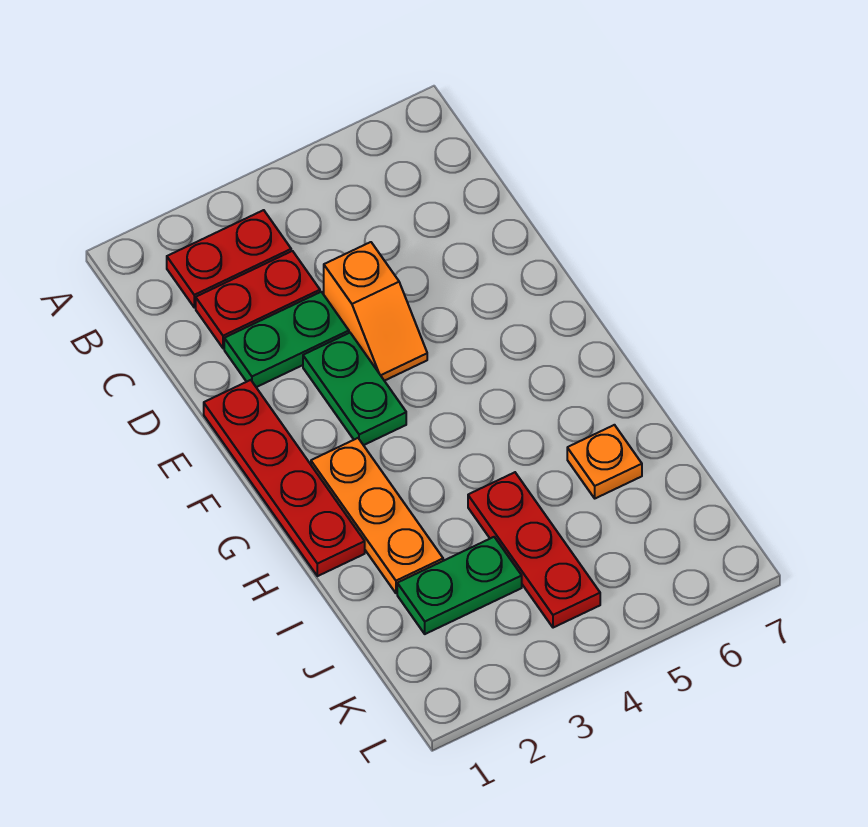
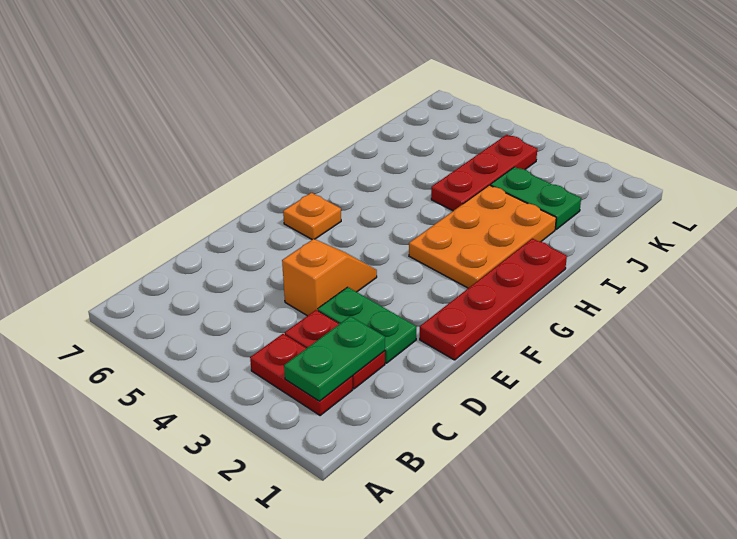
green plate E3:F3 level 1 -> green plate B2:C2 level 2
orange plate G2:I2 level 1 -> orange plate G2:I3 level 1
orange plate I6 level 1 -> orange plate F6 level 1

